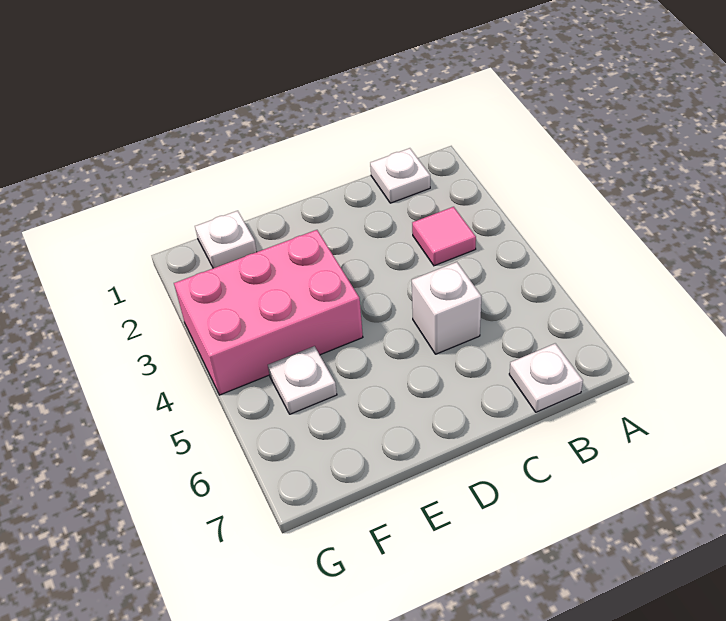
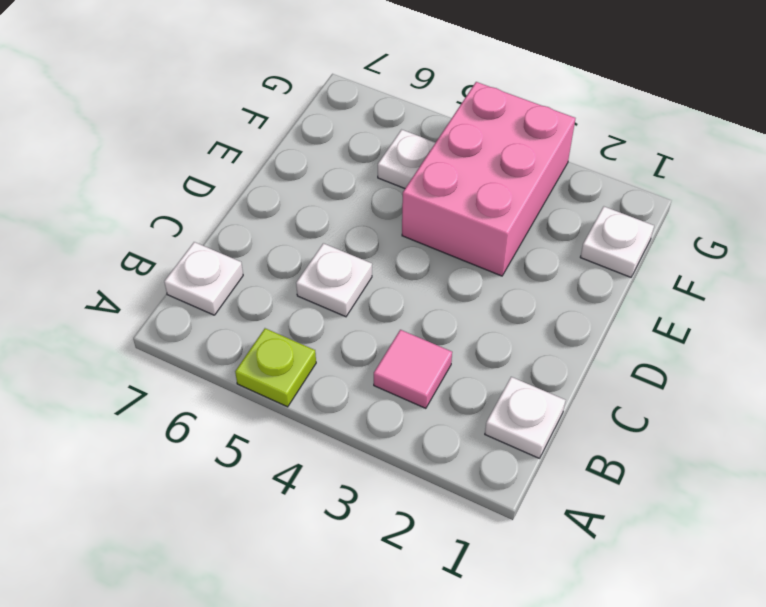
none -> lime plate A5 level 1
white brick C5 level 1 -> white plate C5 level 1

